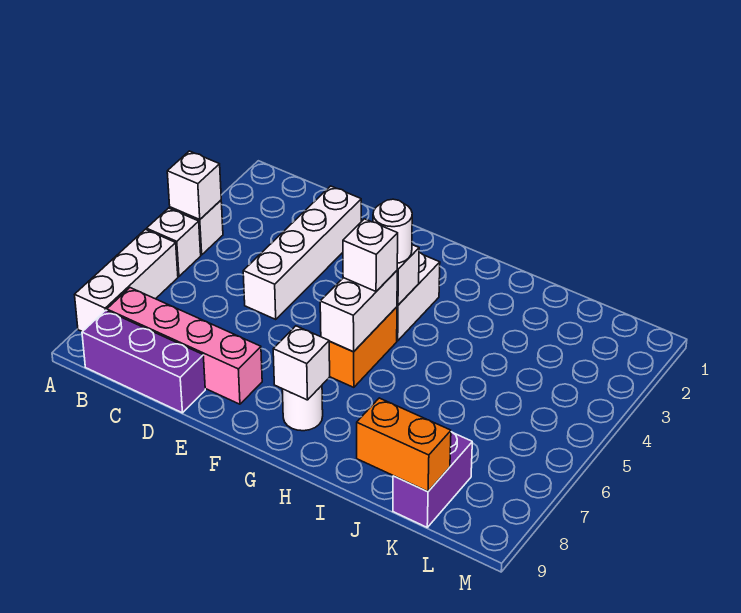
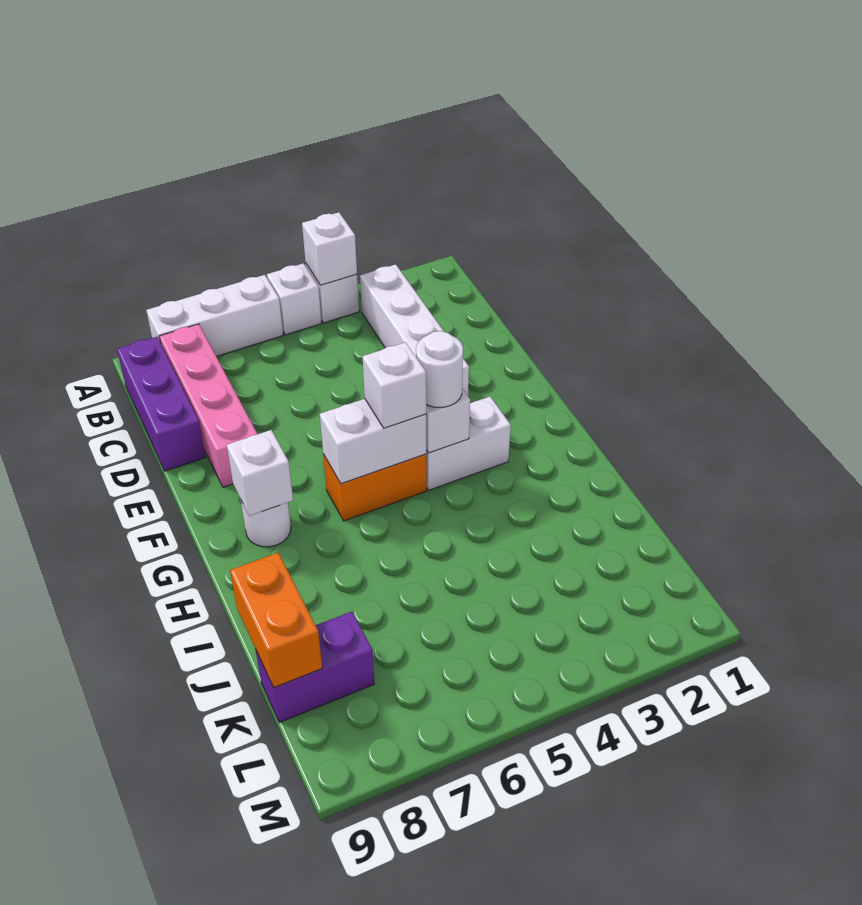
white brick D2:D5 level 1 -> white brick B3:E3 level 1

